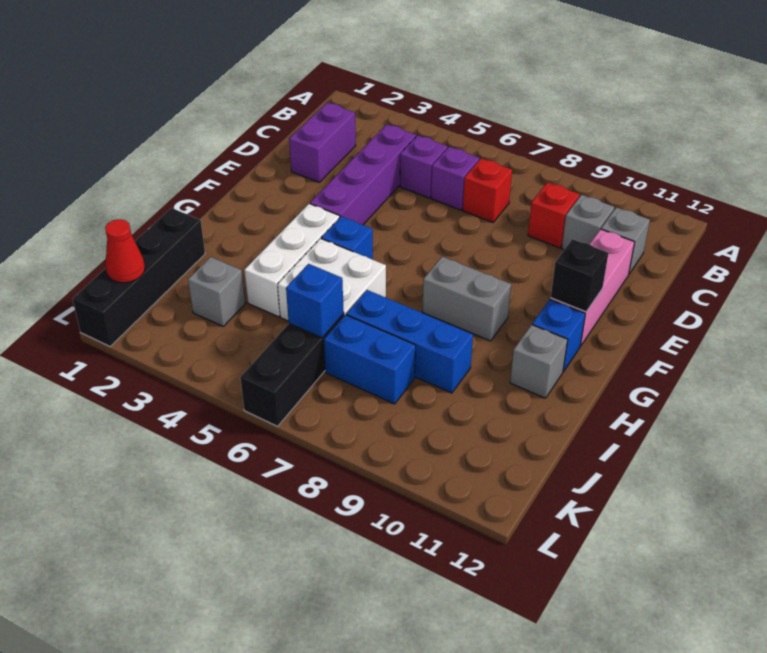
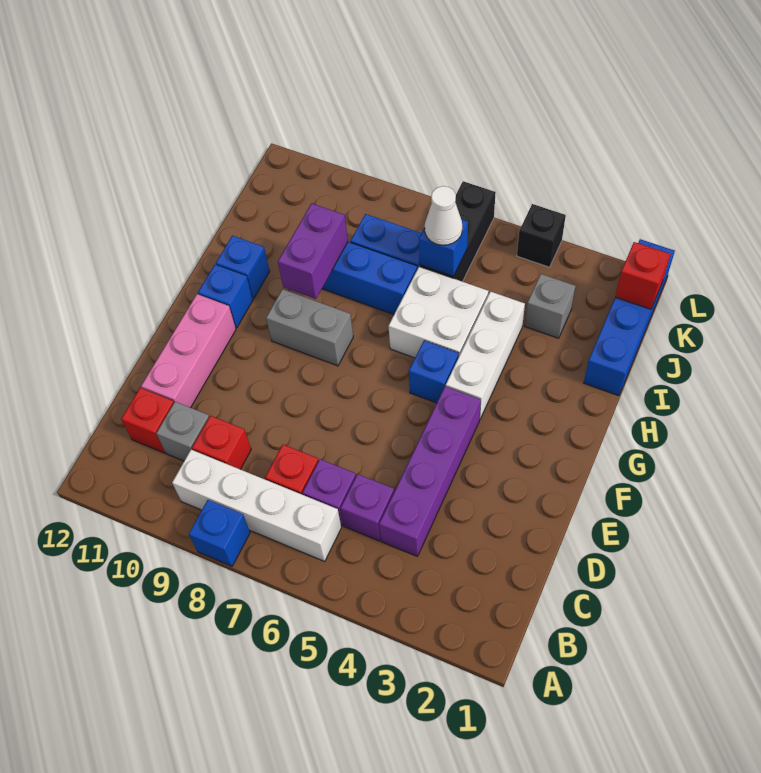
none -> blue brick A8 level 1
none -> white brick B6:B9 level 1
purple brick C2:D2 level 1 -> purple brick H9:I9 level 2
grey brick C11 level 1 -> red brick C11 level 1
black brick F11 level 2 -> black brick L4 level 1
grey brick H11 level 1 -> blue brick H11 level 1
black brick I1:L1 level 1 -> blue brick I1:L1 level 1
none -> white cone J6 level 3
red cone K1 level 2 -> red brick K1 level 2

